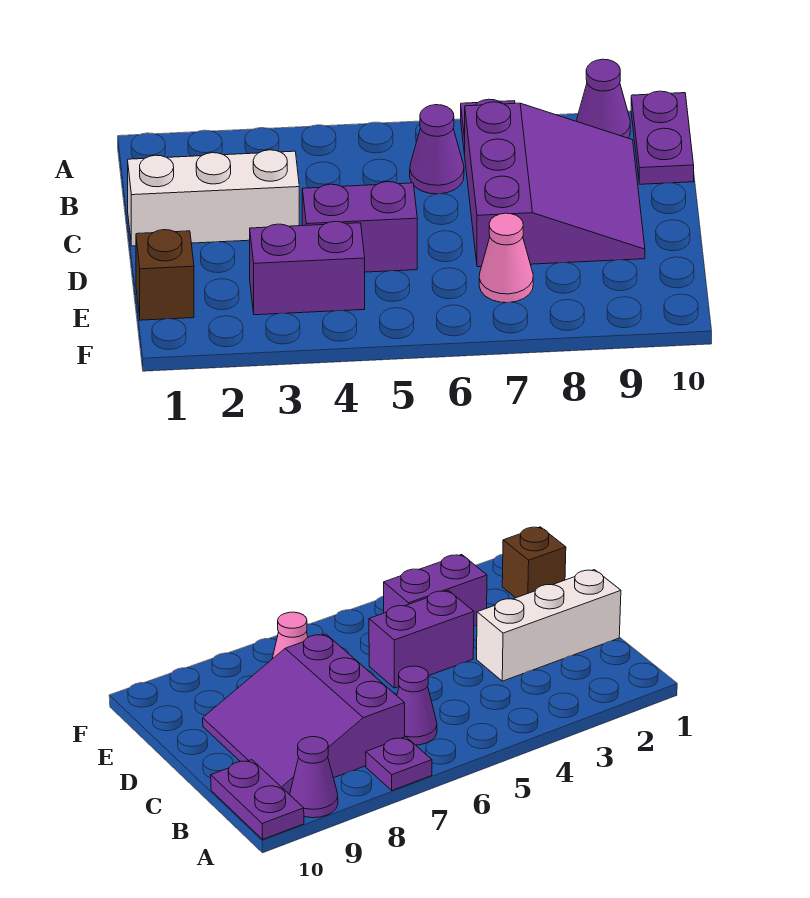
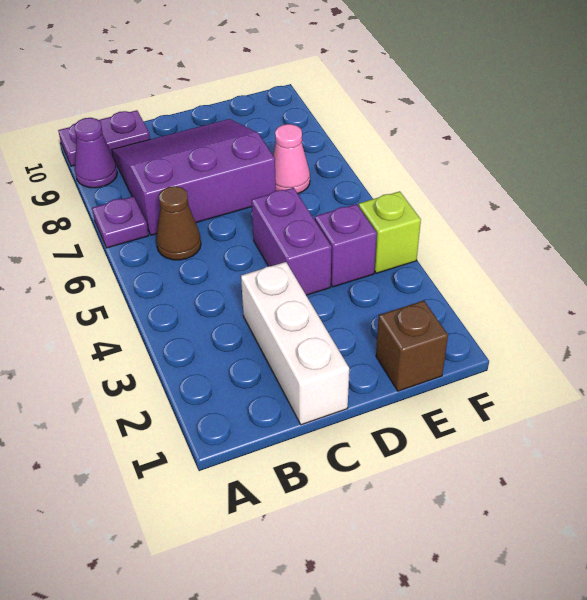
purple cone B6 level 1 -> brown cone B6 level 1
purple brick E3:E4 level 1 -> purple brick E4 level 1
none -> lime brick F4 level 1

